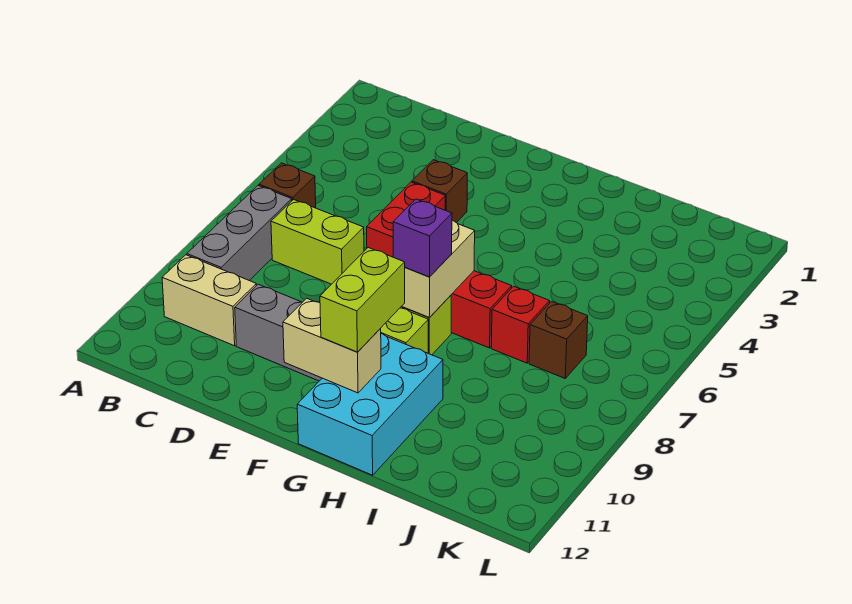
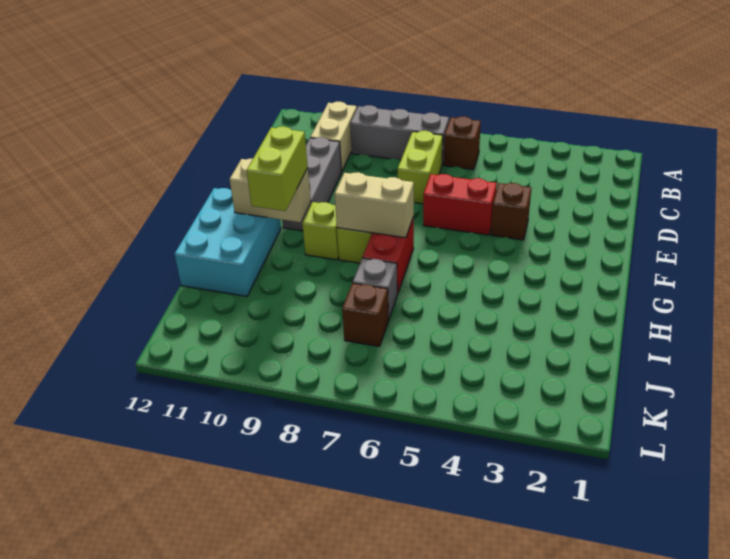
tan brick F11:G11 level 2 -> tan brick G10:G11 level 2
purple brick G8 level 3 -> none
cyan brick G10:H12 level 1 -> cyan brick G11:I12 level 1
lime brick G10:G11 level 3 -> lime brick G10:H10 level 3
red brick I7 level 1 -> grey brick I7 level 1

